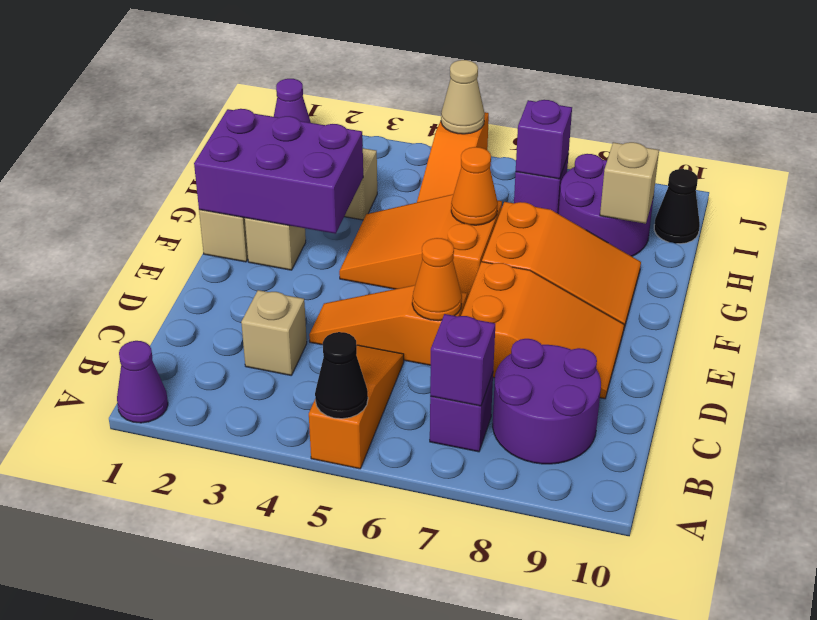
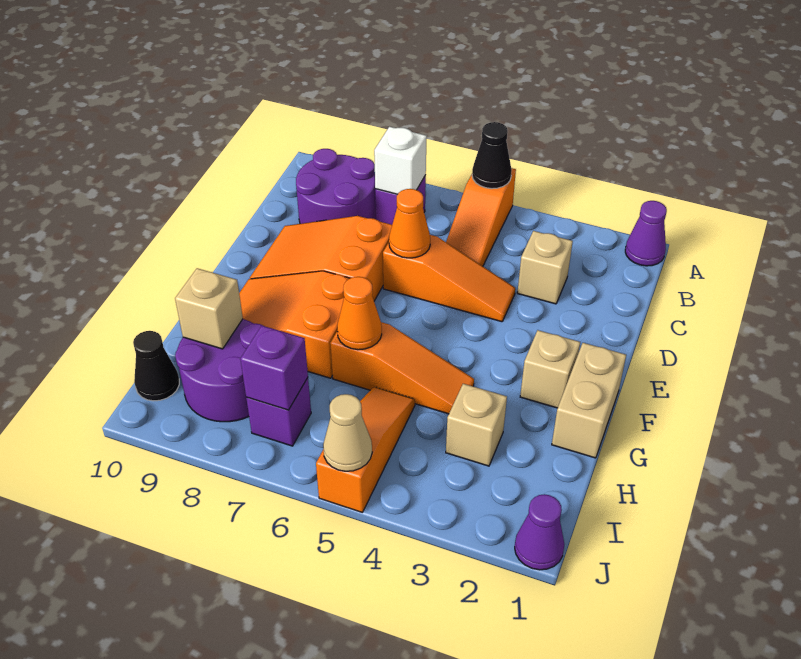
purple brick B7 level 2 -> white brick B7 level 2
purple brick F1:G3 level 2 -> none
orange slope F4:G6 level 1 top 6 -> orange slope G4:G6 level 1 top 6

